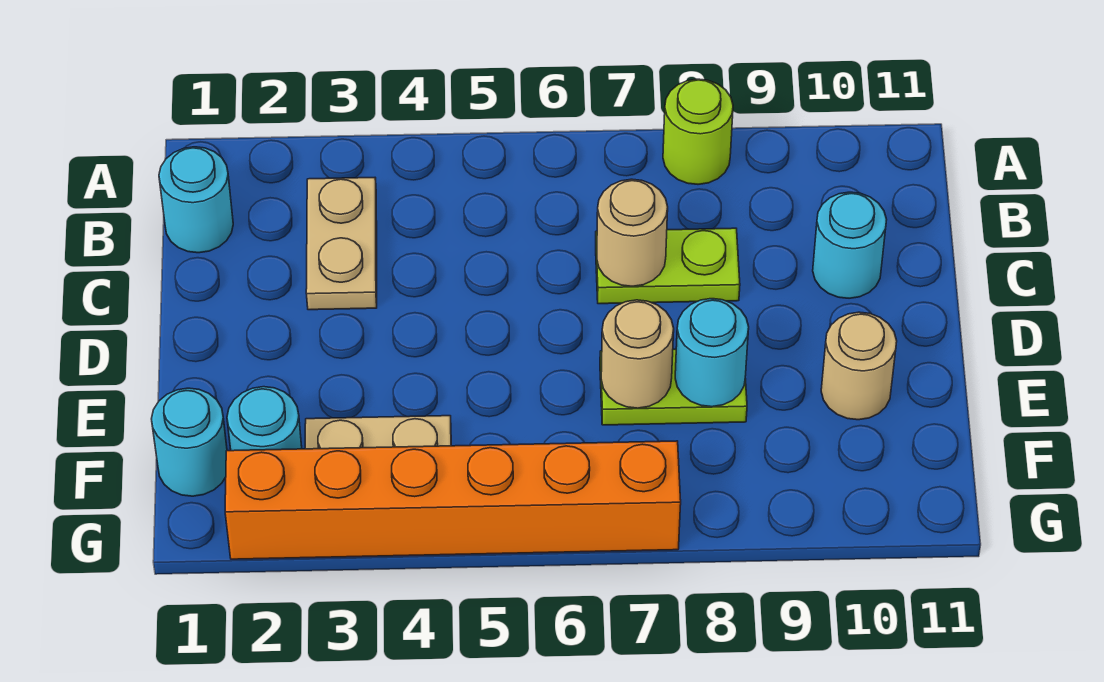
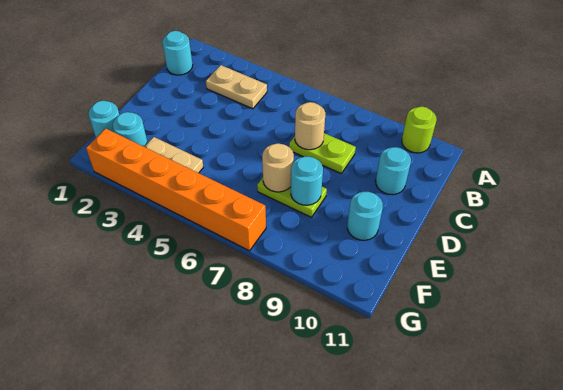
lime round brick A8 level 1 -> lime round brick A10 level 1
tan plate B3:C3 level 1 -> tan plate B3:B4 level 1
tan round brick E10 level 1 -> cyan round brick E10 level 1

